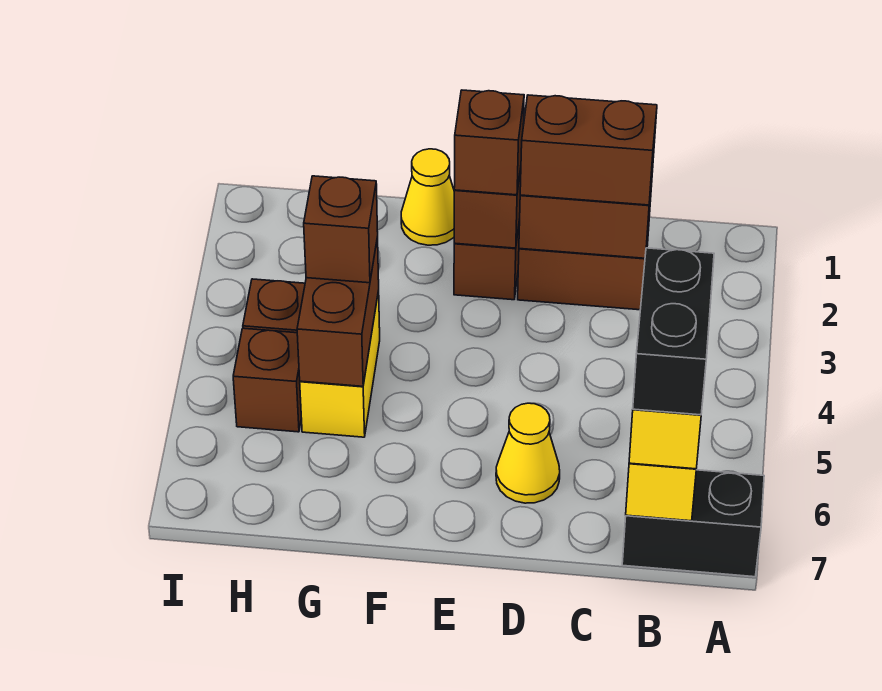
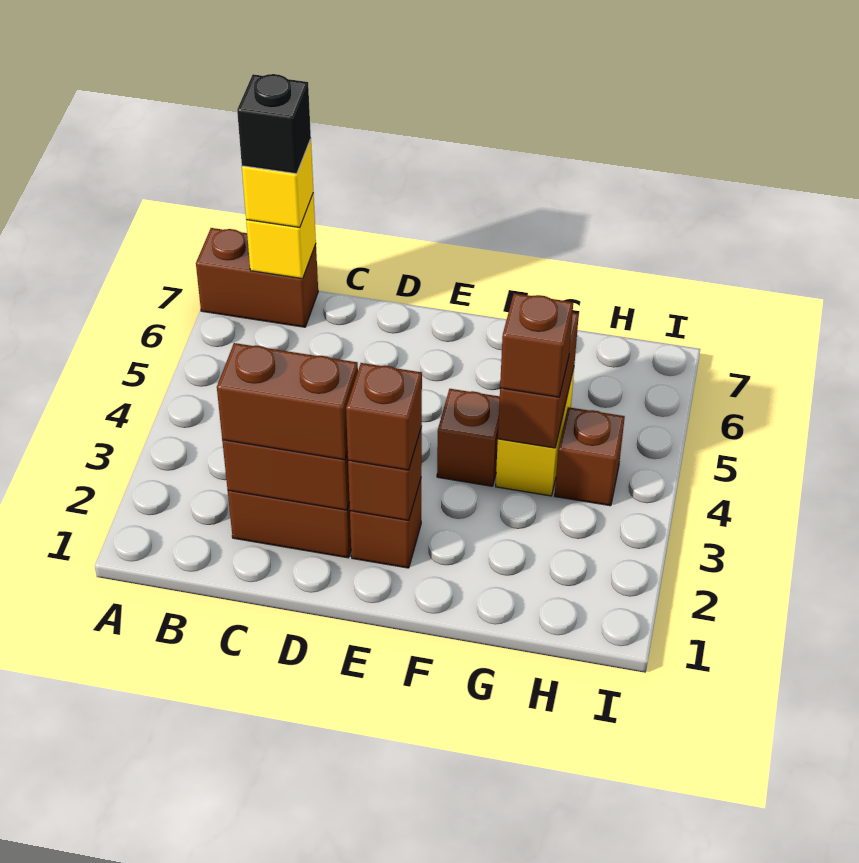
black brick A7:B7 level 1 -> brown brick A7:B7 level 1
black brick B6:B7 level 4 -> black brick B7 level 4
yellow cone D6 level 1 -> none
yellow cone F1 level 1 -> none
brown brick H5 level 1 -> brown brick F4 level 1

